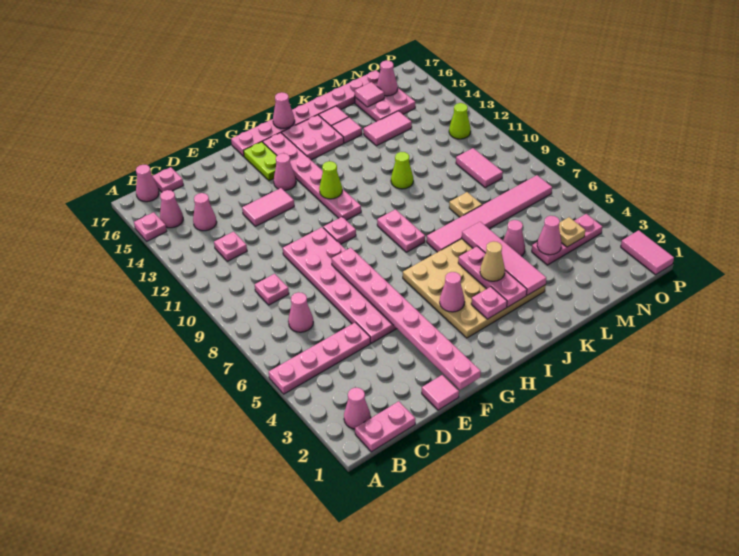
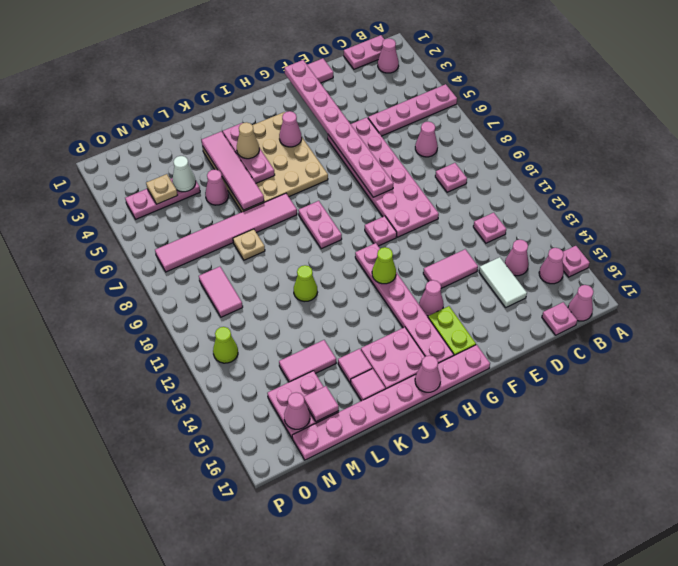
none -> white tile D14:D15 level 1
pink plate I3 level 2 -> none
pink cone M4 level 2 -> white cone M4 level 2
pink tile P1:P2 level 1 -> none

